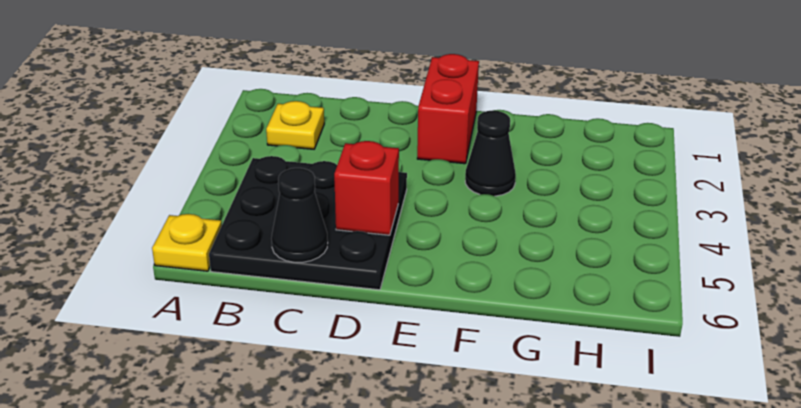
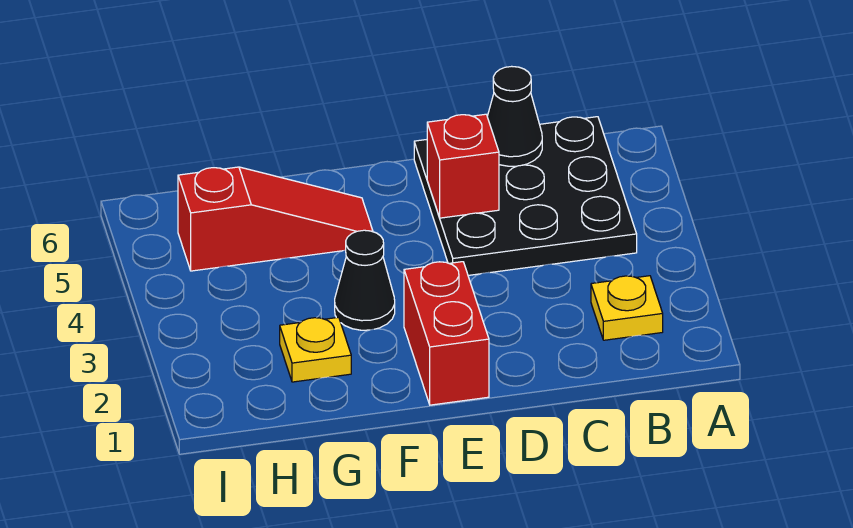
yellow plate A6 level 1 -> yellow plate G2 level 1
none -> red slope F5:H5 level 1 top H

